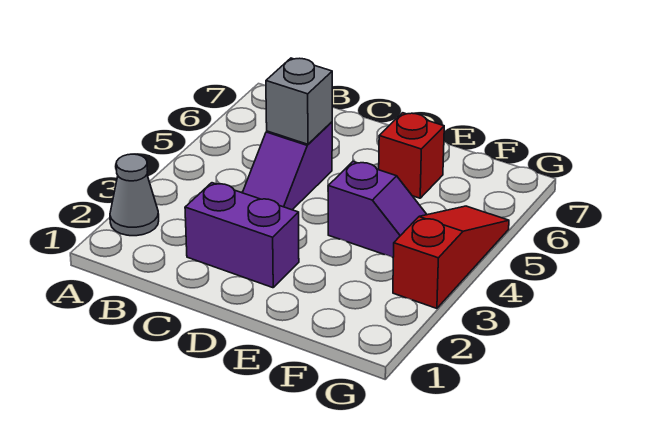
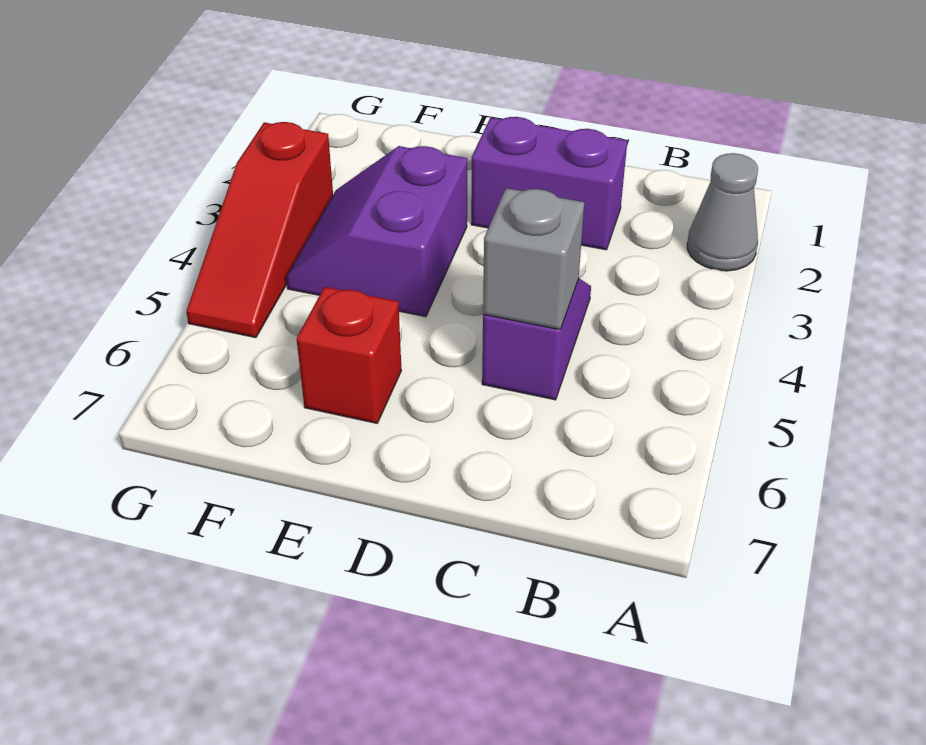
purple slope E4:F4 level 1 top E -> purple slope E3:F4 level 1 top E

